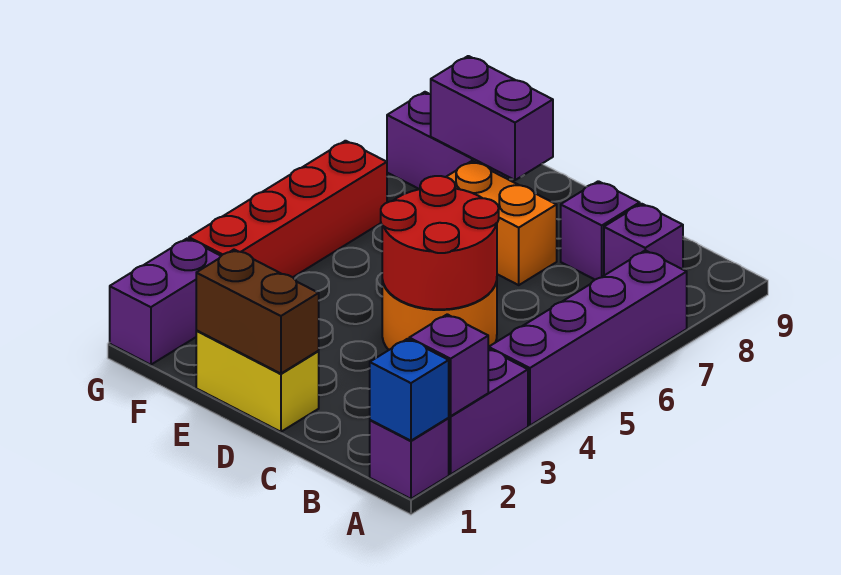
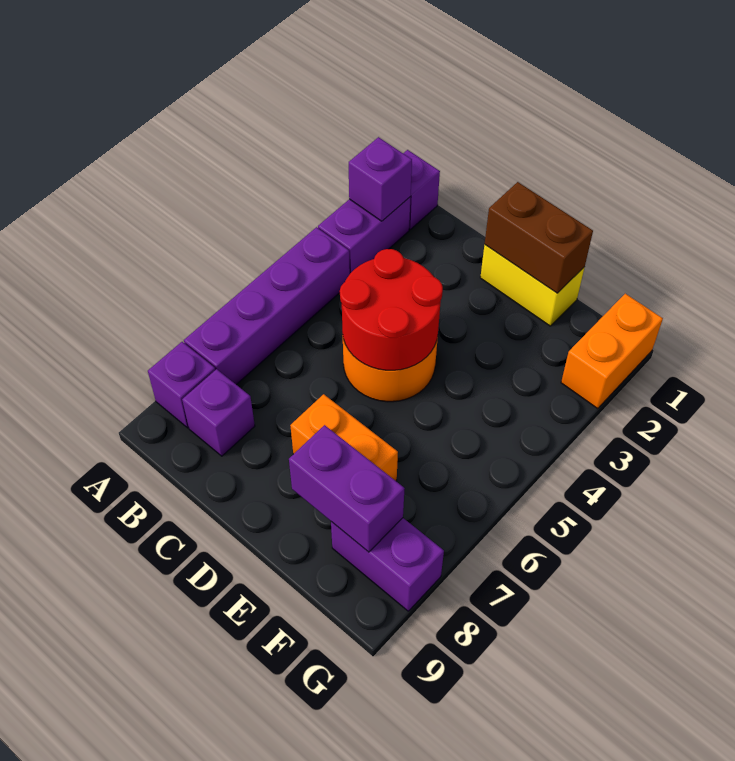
blue brick A1 level 2 -> none
purple brick C8 level 1 -> purple brick A8 level 1
purple brick G1:G2 level 1 -> orange brick G1:G2 level 1
red brick G3:G6 level 1 -> none

